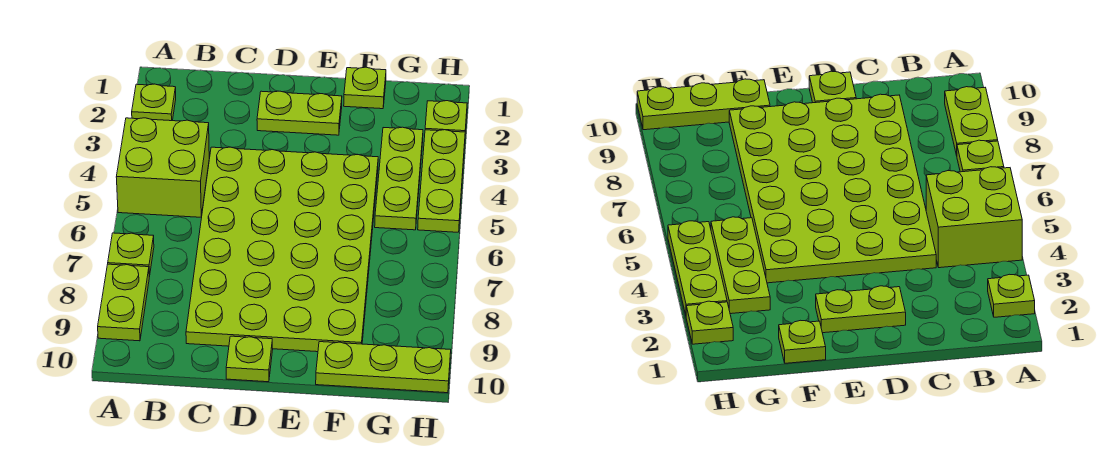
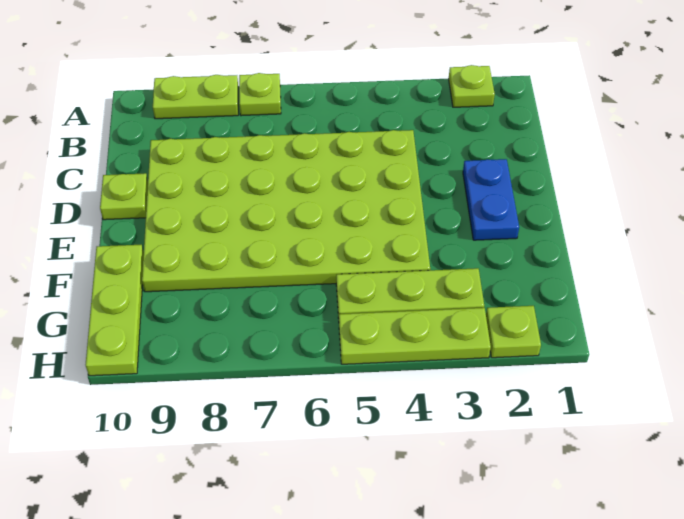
lime brick A4:B5 level 1 -> none
lime plate D2:E2 level 1 -> blue plate D2:E2 level 1
lime plate F1 level 1 -> none

